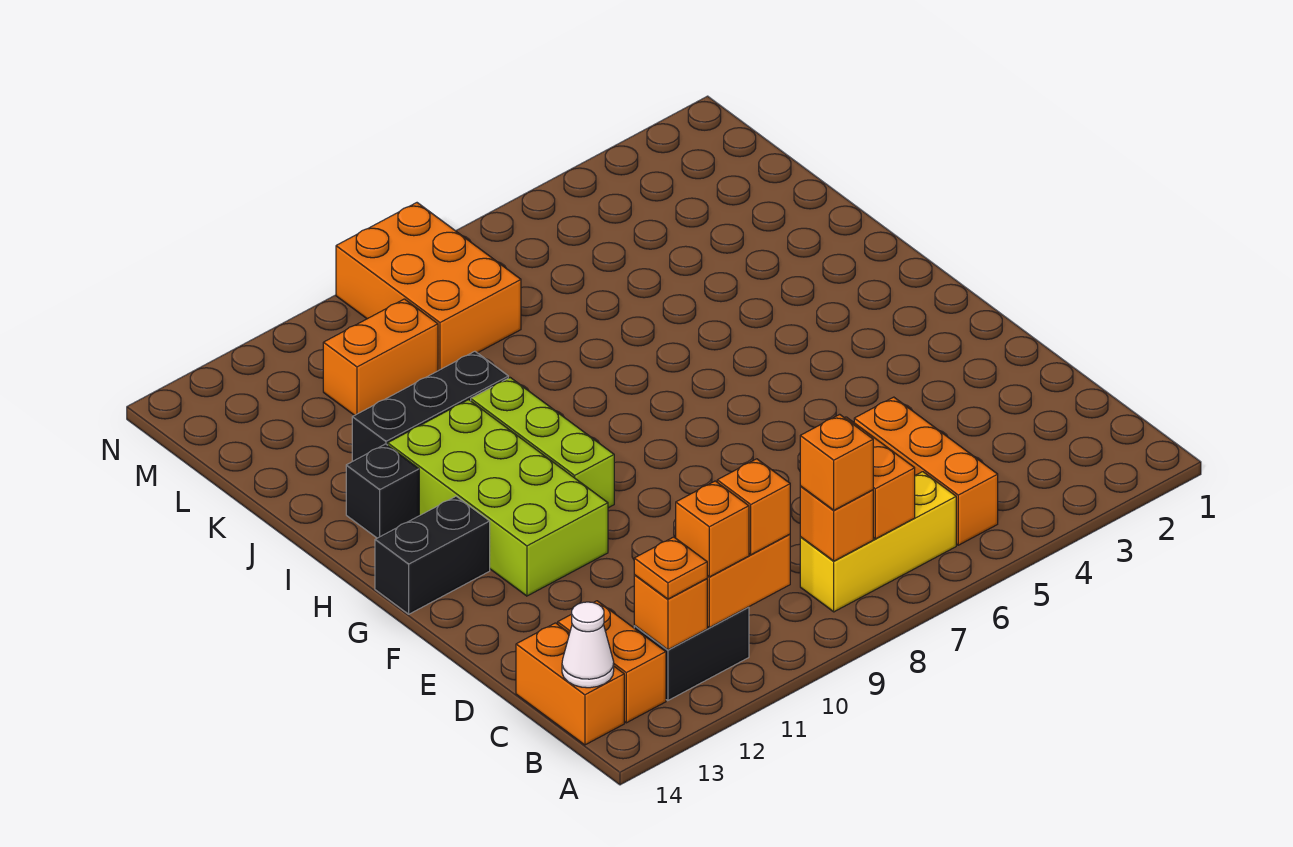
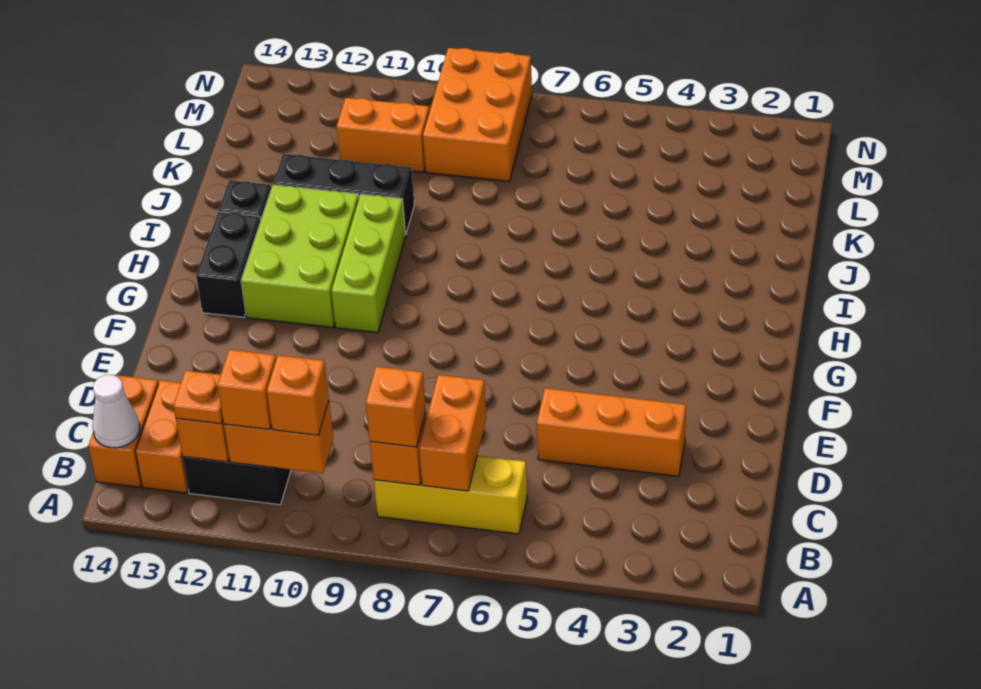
orange brick B5:D5 level 1 -> orange brick D3:D5 level 1
lime brick F11:I12 level 1 -> lime brick G11:I12 level 1
black brick G13:G14 level 1 -> black brick G13:H13 level 1

